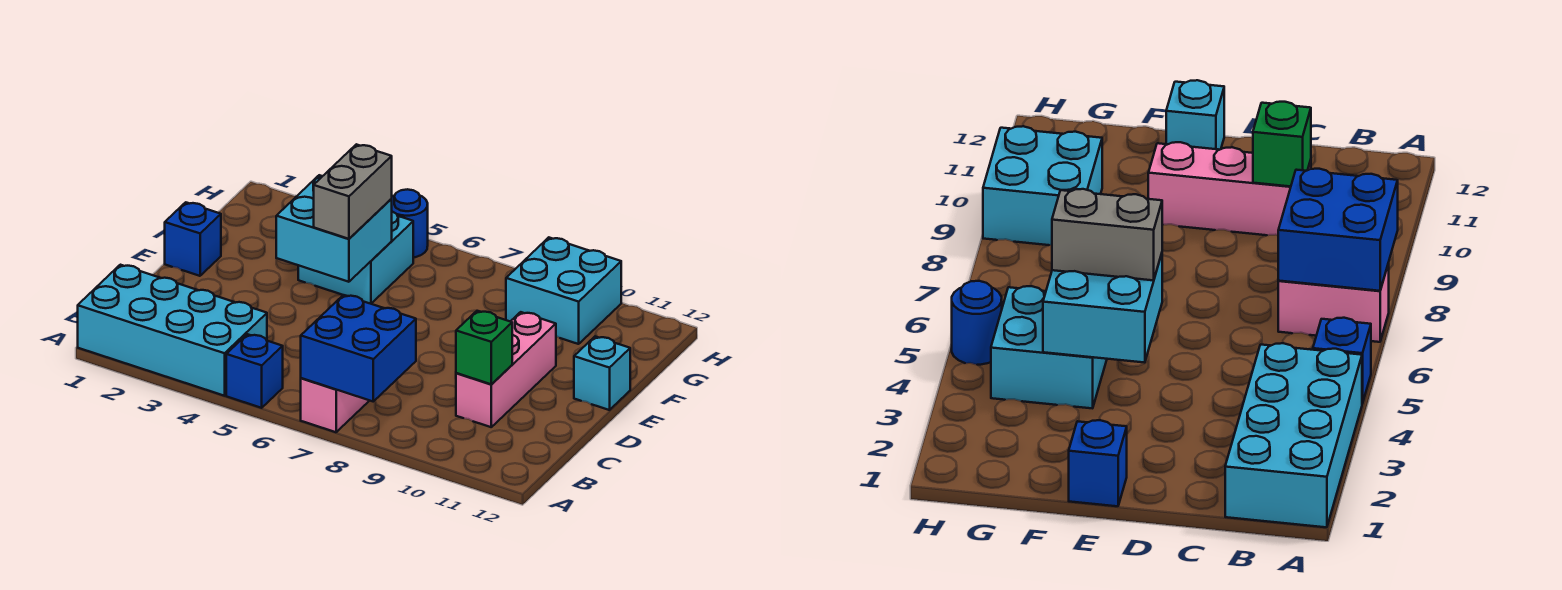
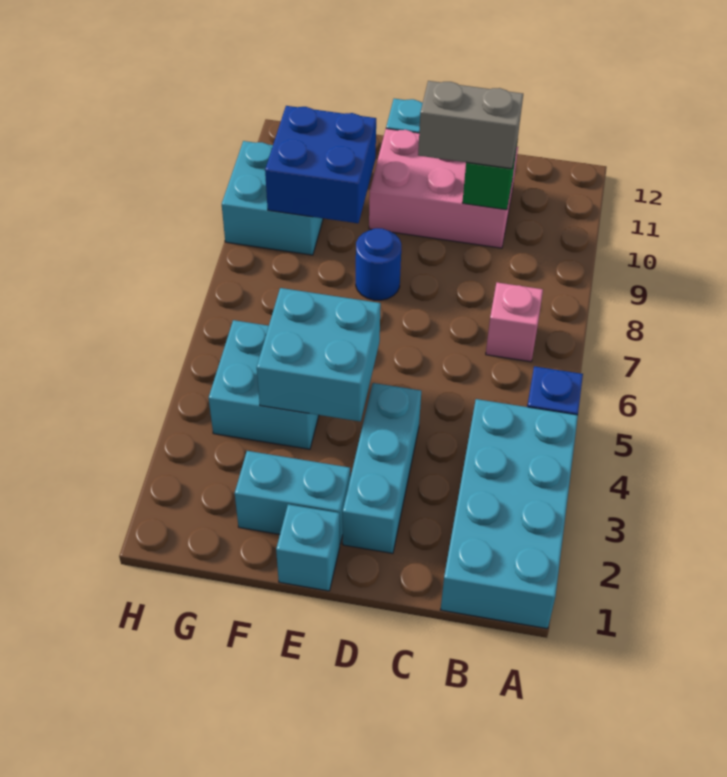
pink brick A7:B7 level 1 -> pink brick B7 level 1
blue brick A7:B8 level 2 -> blue brick F9:G10 level 2
pink brick C10:E10 level 1 -> pink brick C10:E11 level 1
none -> cyan brick D2:D4 level 1
blue brick E1 level 1 -> cyan brick E1 level 1
none -> cyan brick E2:F2 level 1
grey brick E5:F5 level 3 -> grey brick C10:D10 level 3
blue round brick H5 level 1 -> blue round brick E8 level 1

